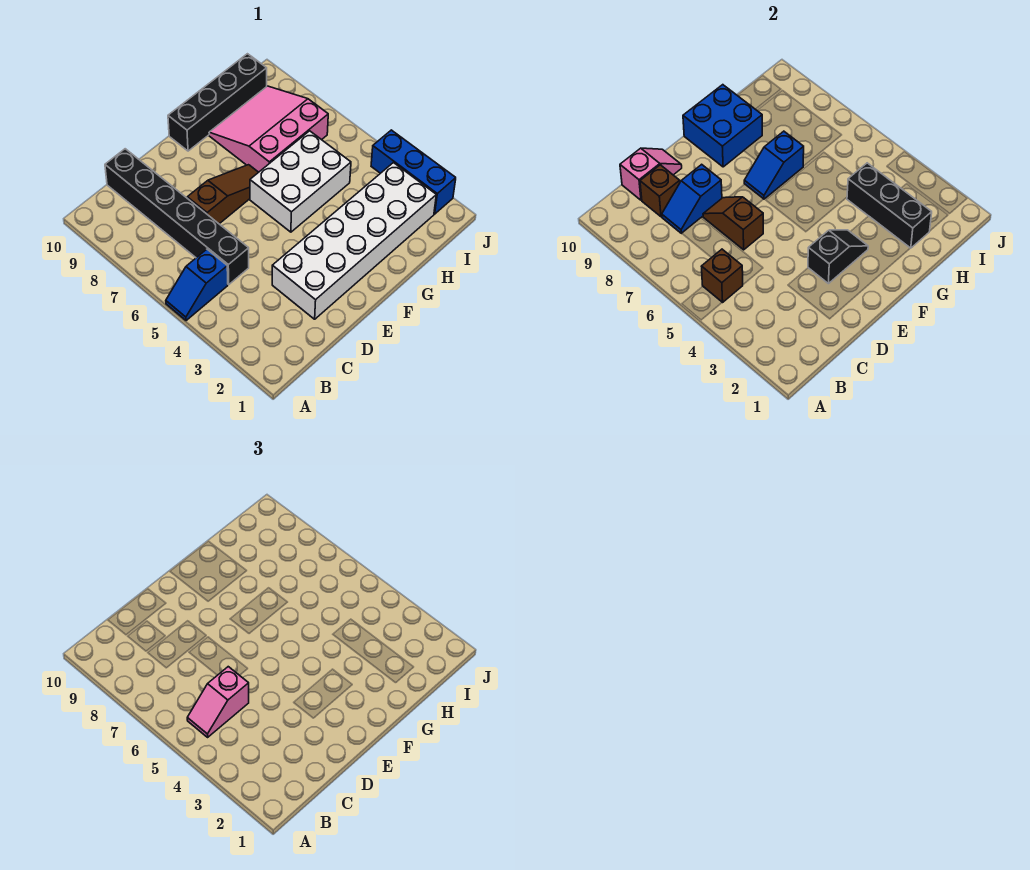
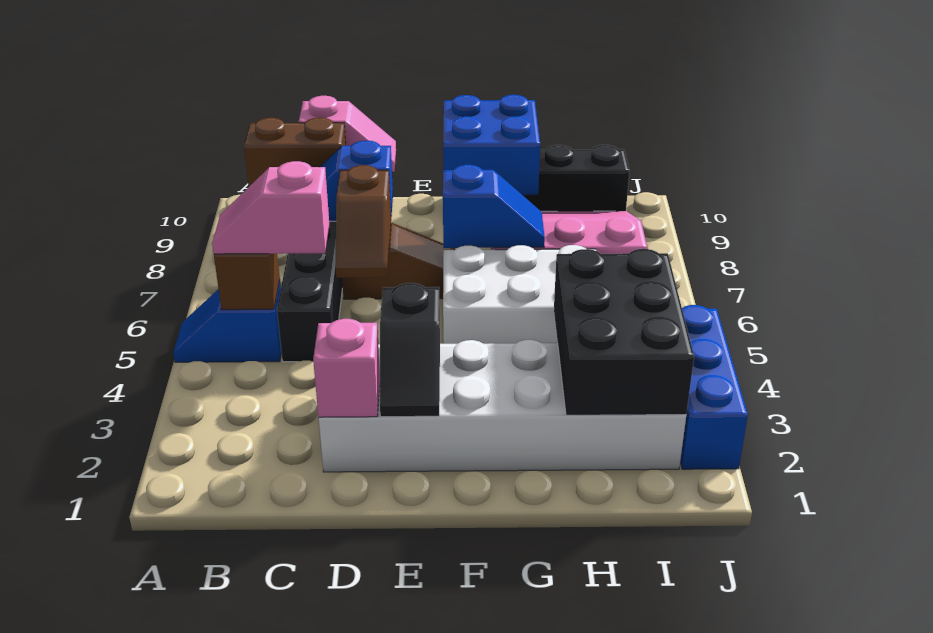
brown brick C9 level 2 -> brown brick B9:C9 level 2
none -> pink brick D2 level 2
brown slope D6:D7 level 2 top 6 -> brown slope D6:D7 level 2 top 7
black slope E3:F3 level 2 top E -> black slope E2:E3 level 2 top 3
blue slope F7:G7 level 2 top G -> blue slope F7:G7 level 2 top F
black brick H2:H4 level 2 -> black brick H2:I4 level 2

